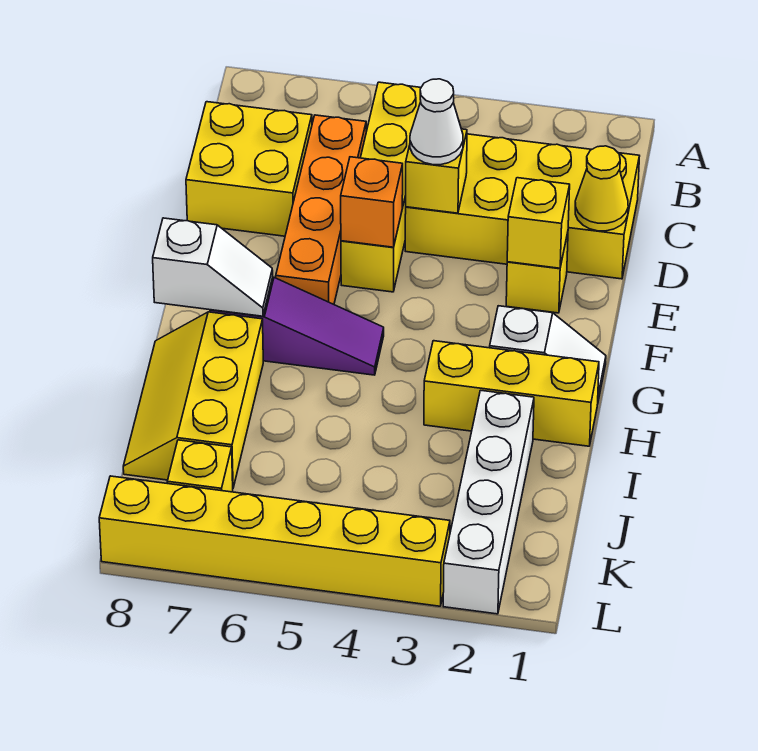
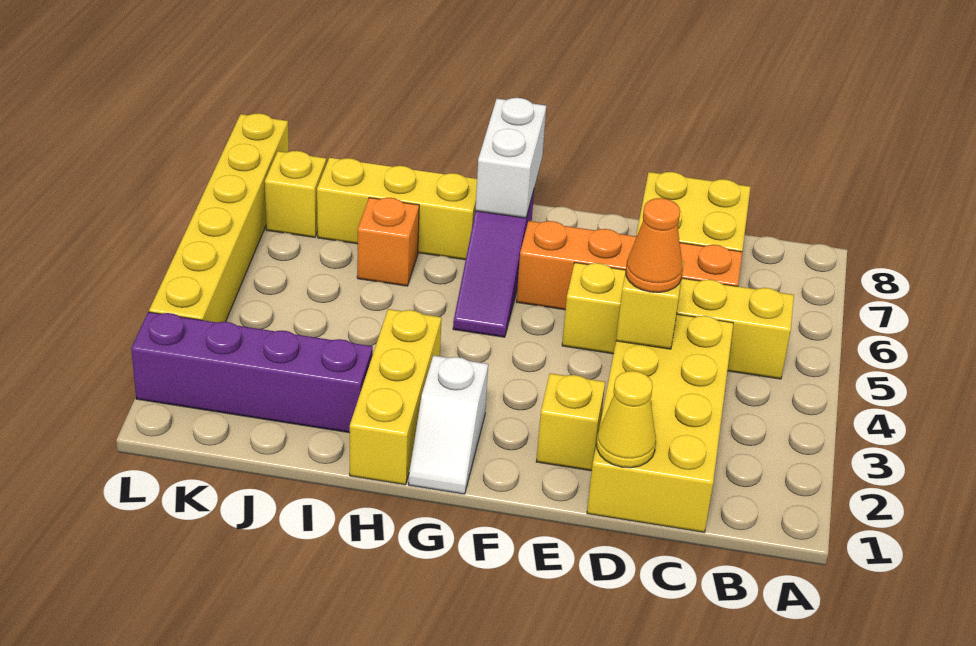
white cone D4 level 3 -> orange cone D4 level 3
yellow brick E2 level 2 -> none
orange brick E5 level 2 -> orange brick I6 level 1
white slope G7:G8 level 2 top 8 -> white brick G7:G8 level 2
white brick I2:L2 level 1 -> purple brick I2:L2 level 1

